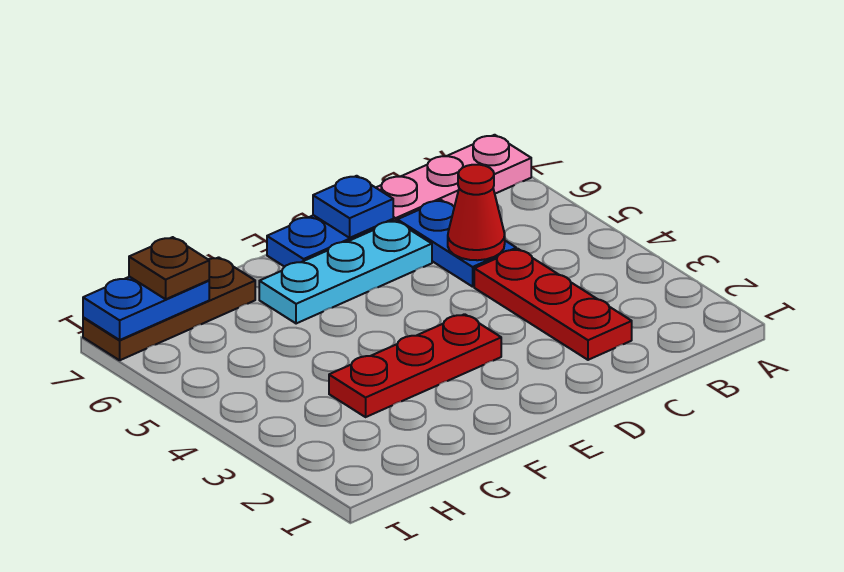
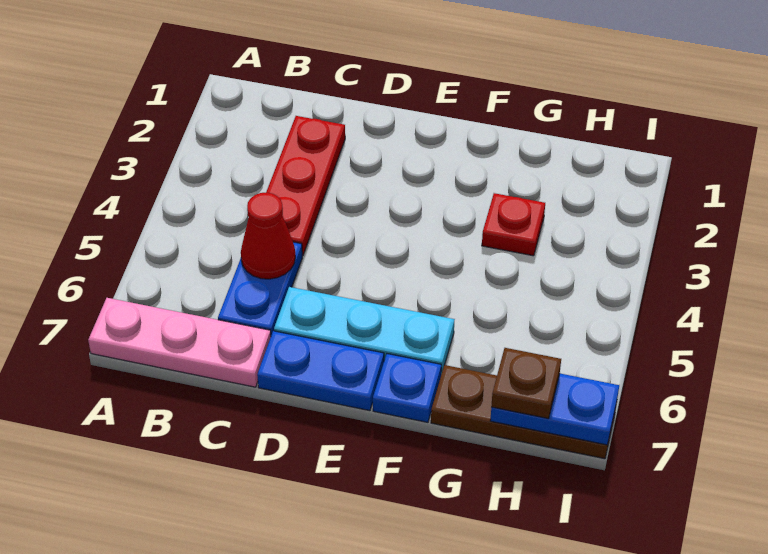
blue plate D7 level 2 -> blue plate F7 level 1
red plate E3:G3 level 1 -> red plate G3 level 1

